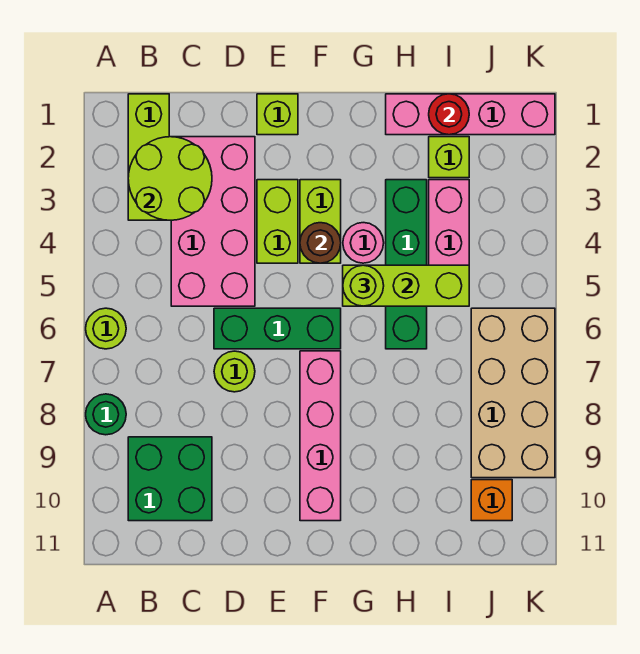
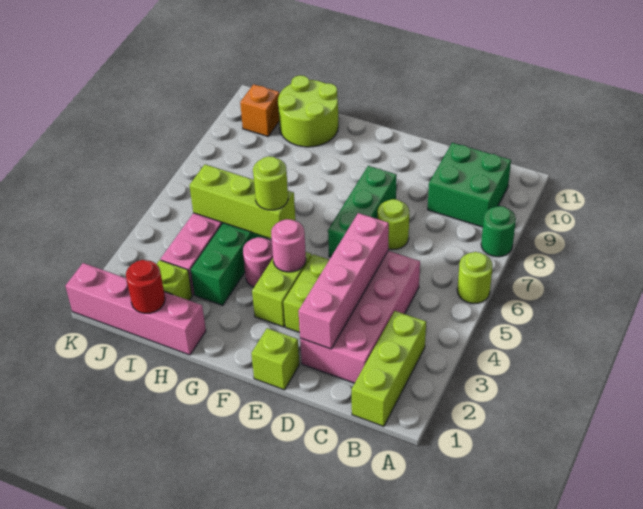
lime round brick B2:C3 level 2 -> lime round brick H10:I11 level 1
green brick D6:F6 level 1 -> green brick E6:E8 level 1
brown round brick F4 level 2 -> pink round brick F4 level 2
pink brick F7:F10 level 1 -> pink brick D2:D5 level 2
tan brick J6:K9 level 1 -> none

